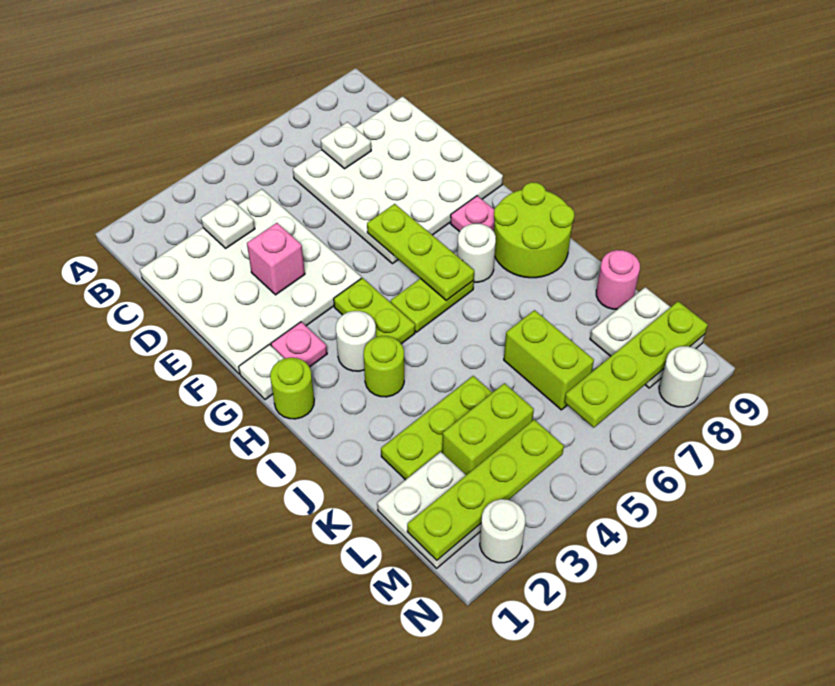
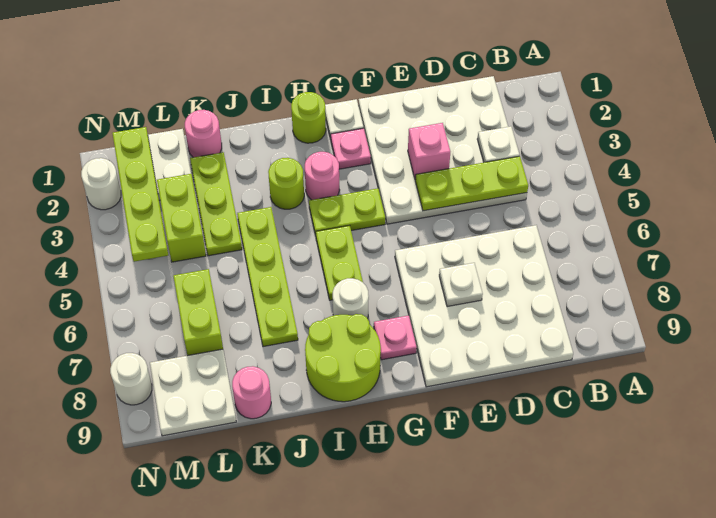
white plate C7 level 2 -> white plate E7 level 2
lime plate F6:H6 level 2 -> lime plate C4:E4 level 2
white round brick H3 level 1 -> pink round brick H3 level 1
none -> pink round brick K1 level 1
lime brick K6:L6 level 1 -> lime brick L6:L7 level 1
lime plate M6:M9 level 2 -> lime plate J4:J7 level 1

